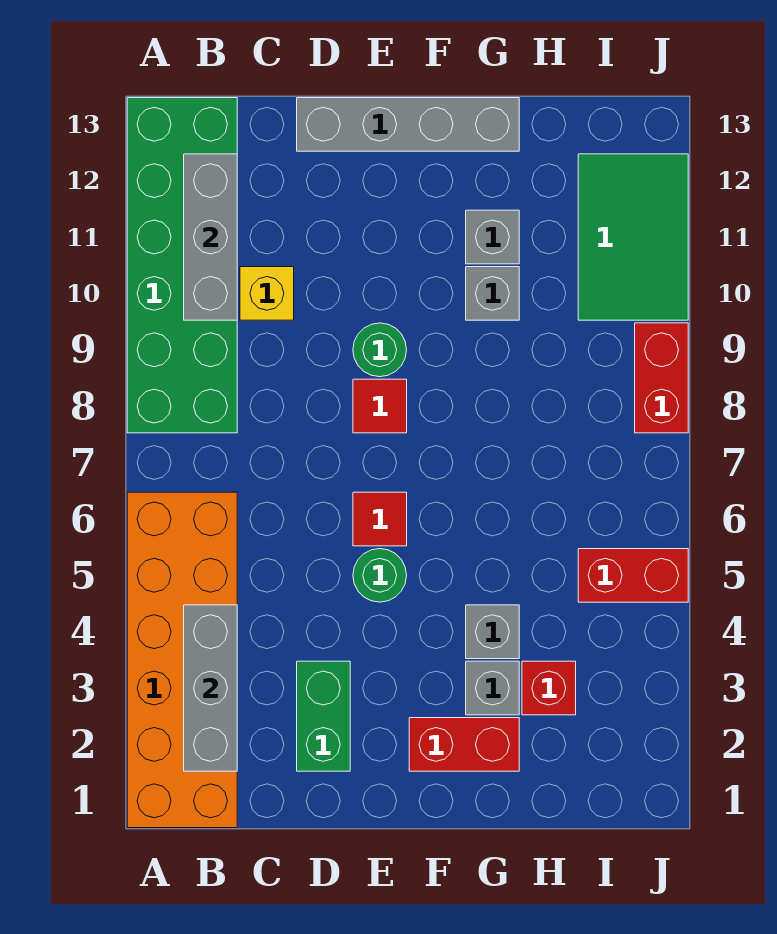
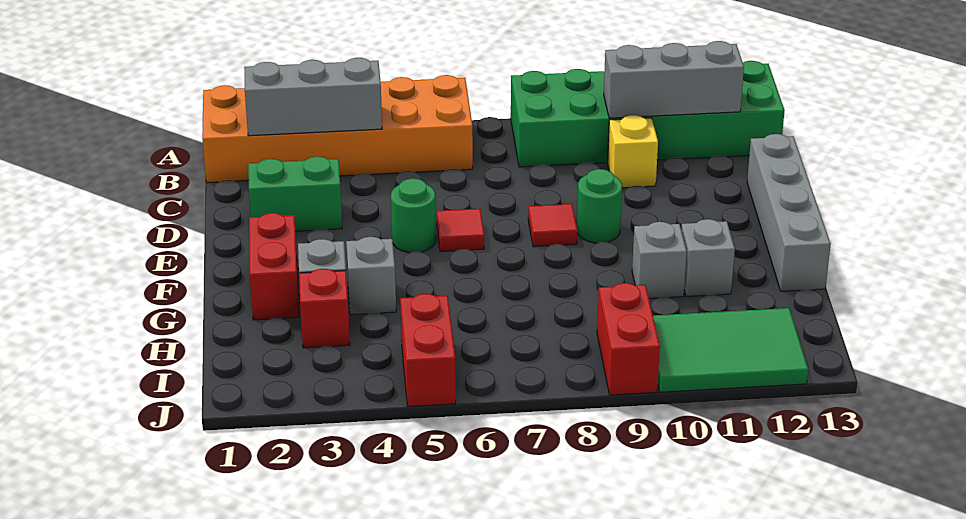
red brick J8:J9 level 1 -> red brick I9:J9 level 1

